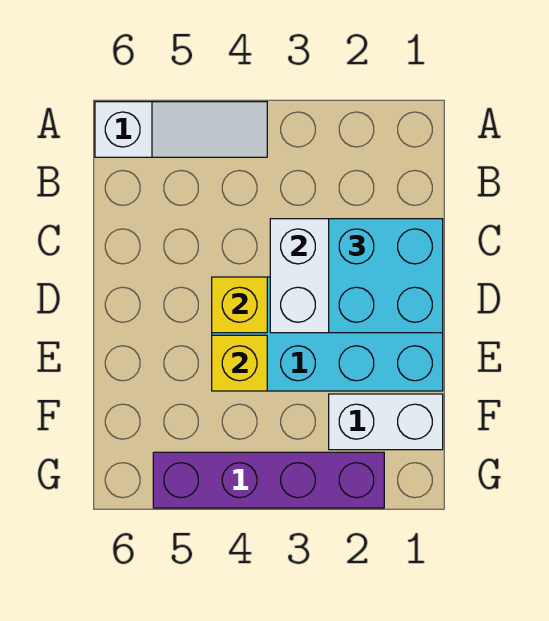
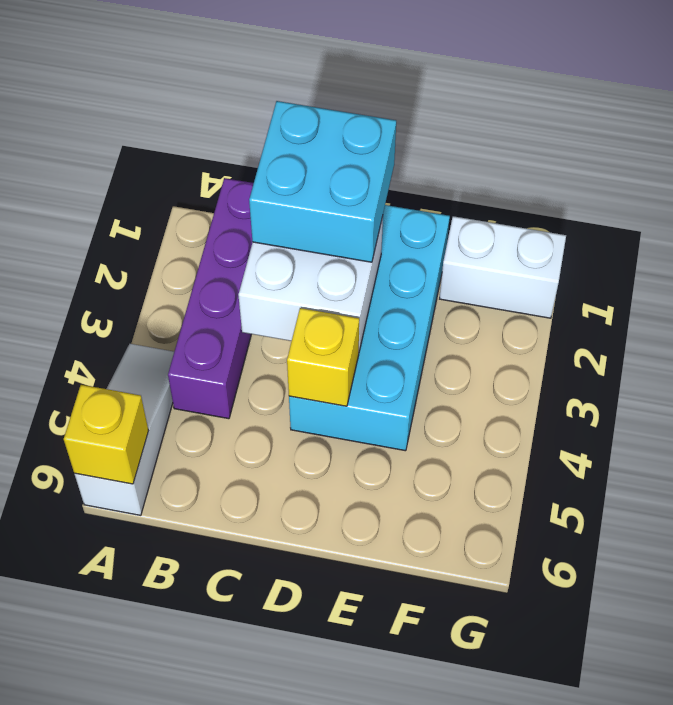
yellow brick E4 level 2 -> yellow brick A6 level 2
white brick F1:F2 level 1 -> white brick F1:G1 level 1
purple brick G2:G5 level 1 -> purple brick B1:B4 level 1

